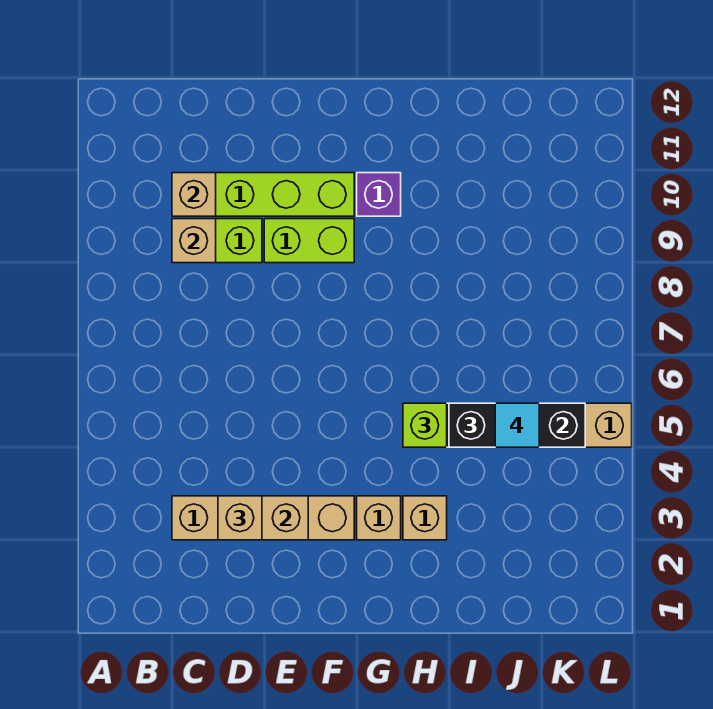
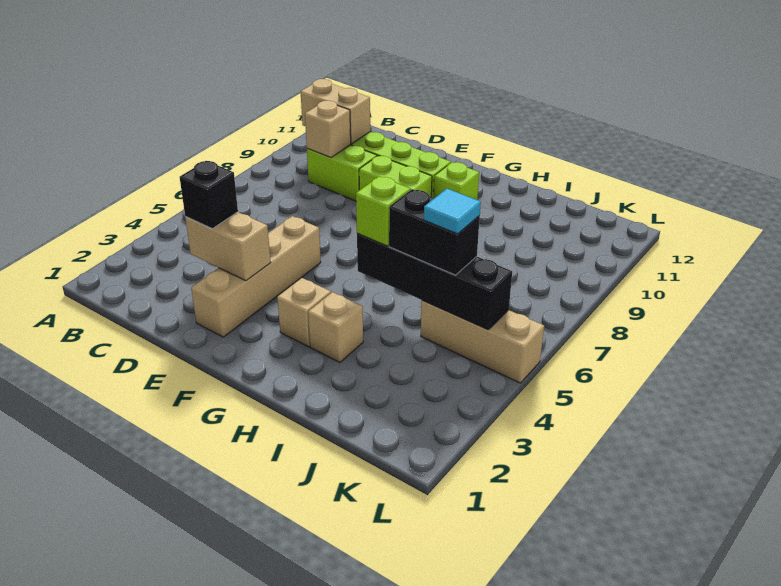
tan brick C3:F3 level 1 -> tan brick E2:E5 level 1
tan brick C10 level 2 -> tan brick B10:C10 level 2
tan brick D3 level 3 -> black brick D3 level 3
purple brick G10 level 1 -> lime brick G10 level 1

